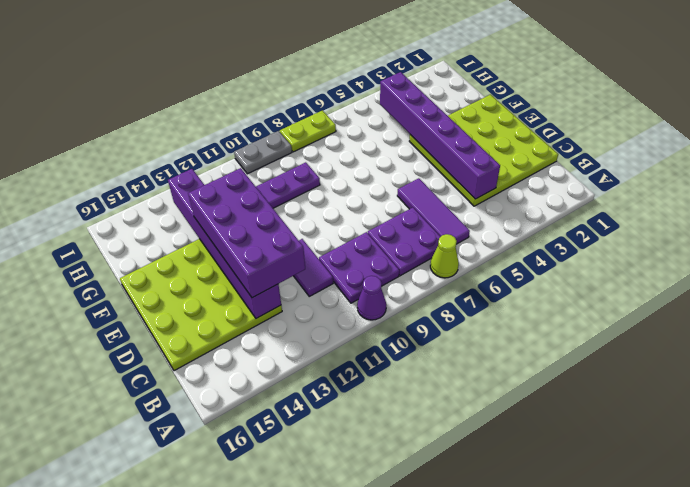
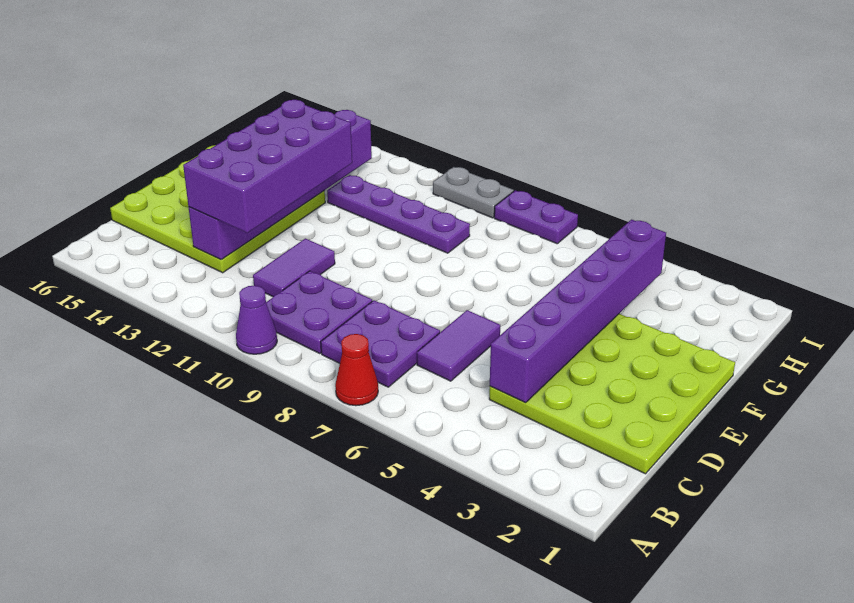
lime cone A7 level 1 -> red cone A7 level 1
purple tile B6:D6 level 1 -> purple tile C6:D6 level 1
lime plate I7:I8 level 1 -> purple plate I7:I8 level 1

